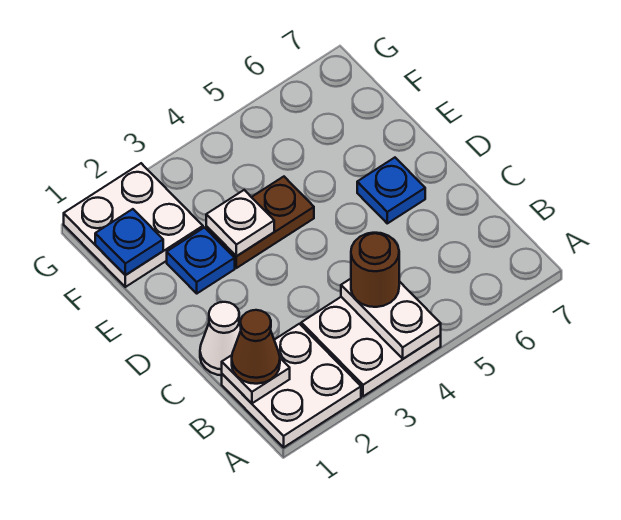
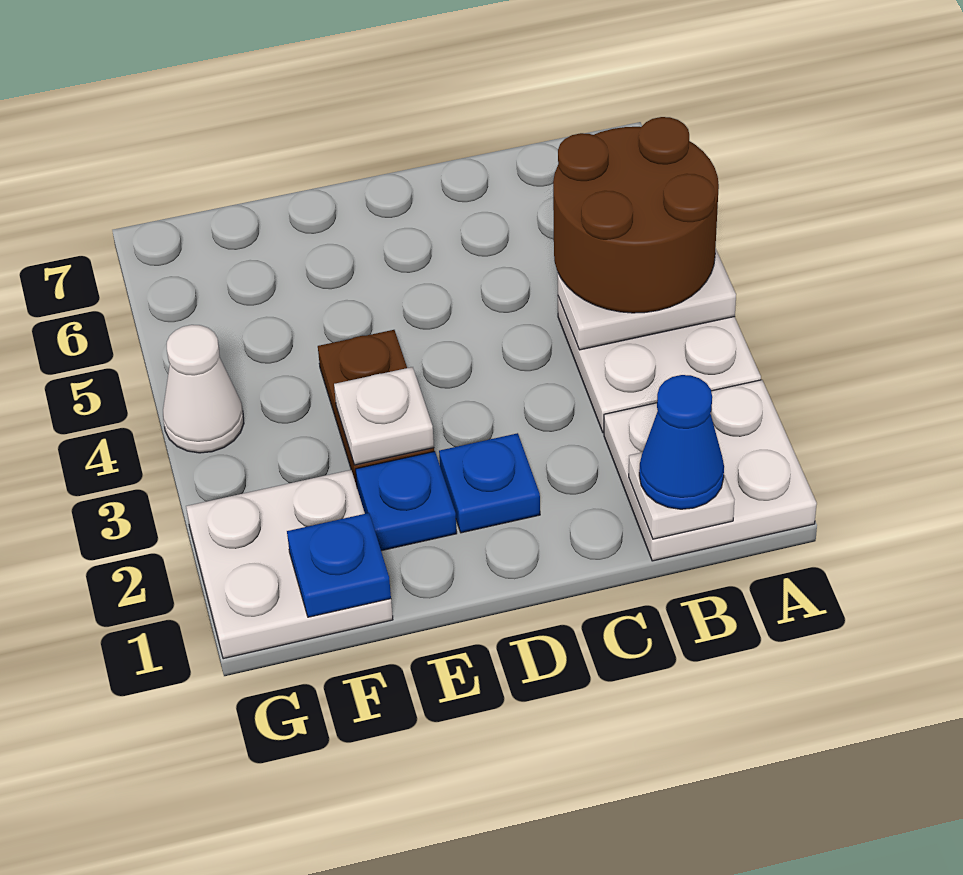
brown cone B1 level 3 -> blue cone B1 level 3
brown round brick B4 level 3 -> brown round brick A4:B5 level 3
white cone C1 level 1 -> white cone G4 level 1
blue plate D6 level 1 -> blue plate D2 level 1

